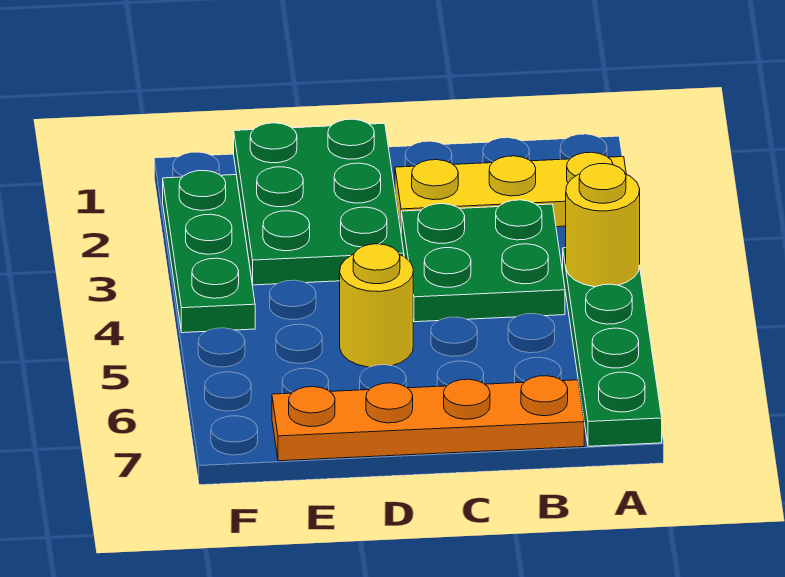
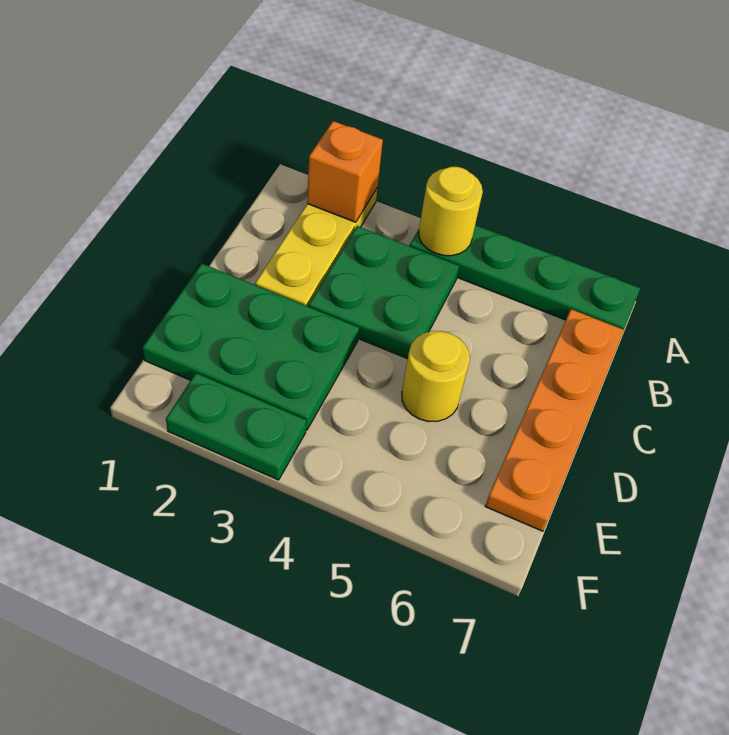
none -> orange brick A2 level 2
green plate F2:F4 level 1 -> green plate F2:F3 level 1

